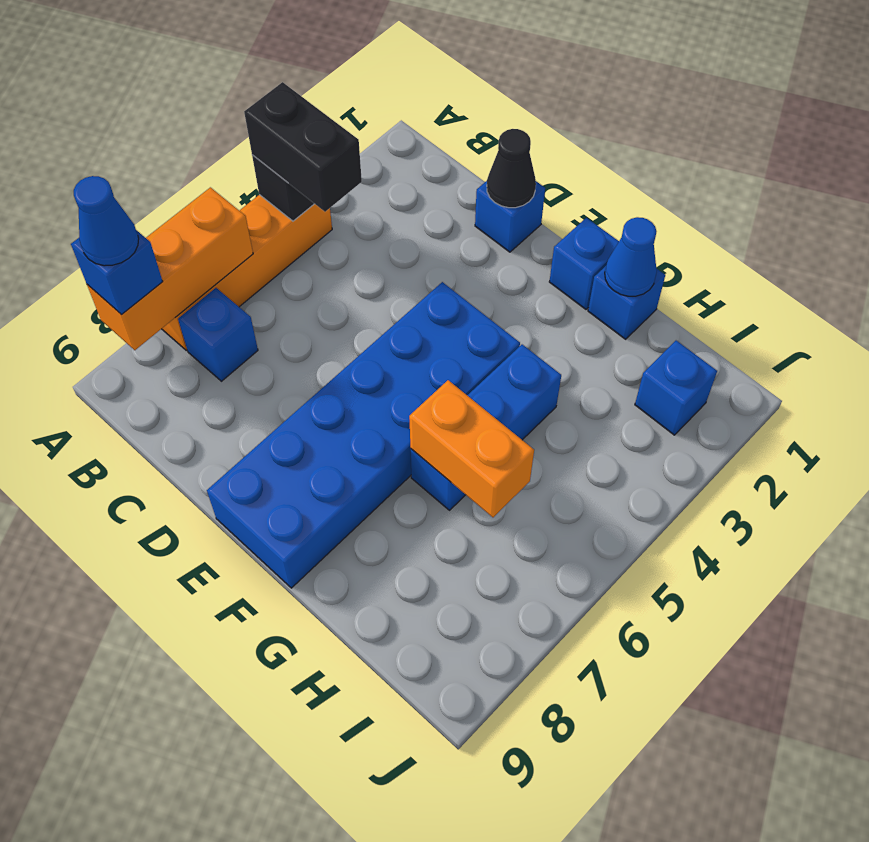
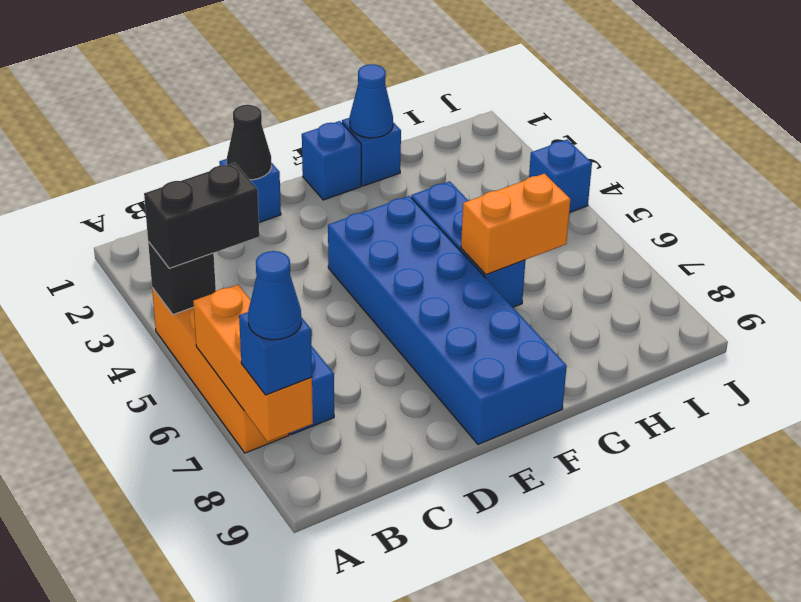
blue brick I2 level 1 -> blue brick J4 level 1

